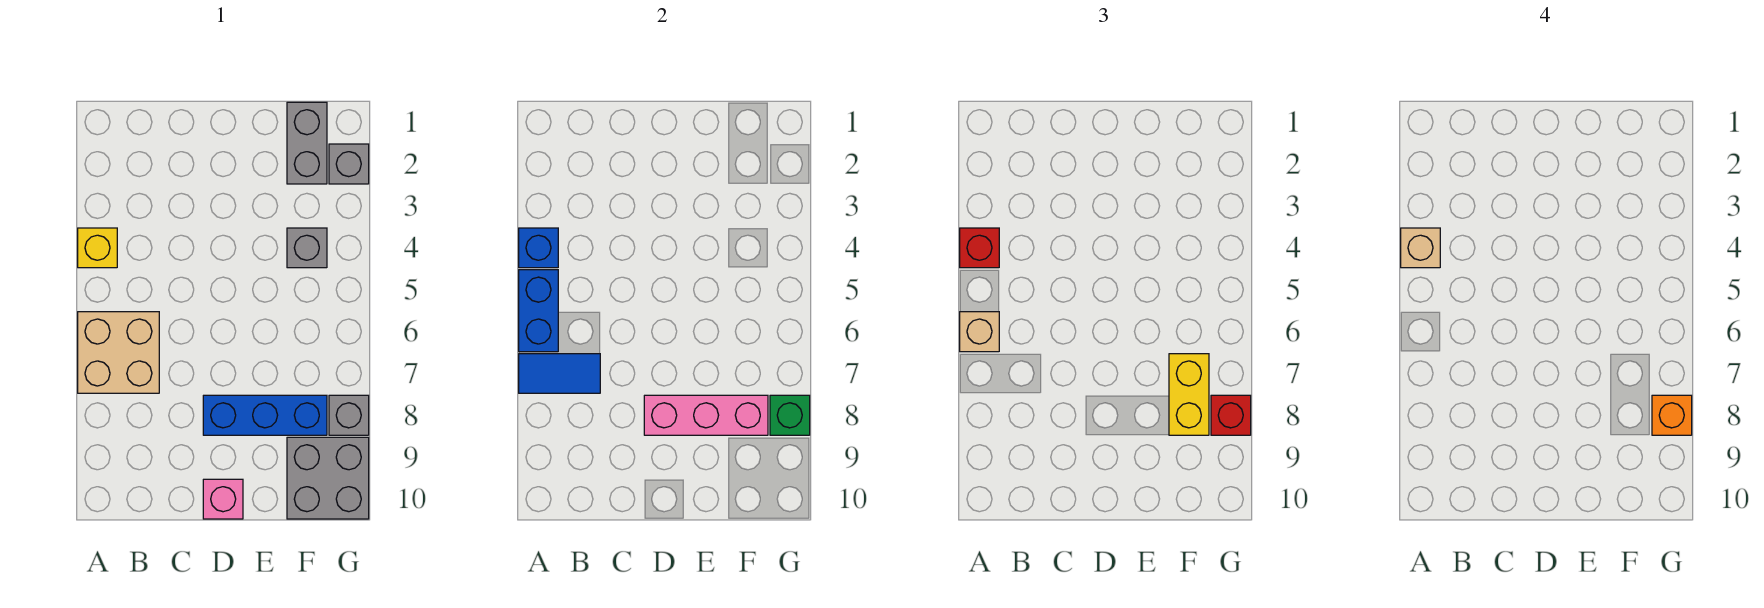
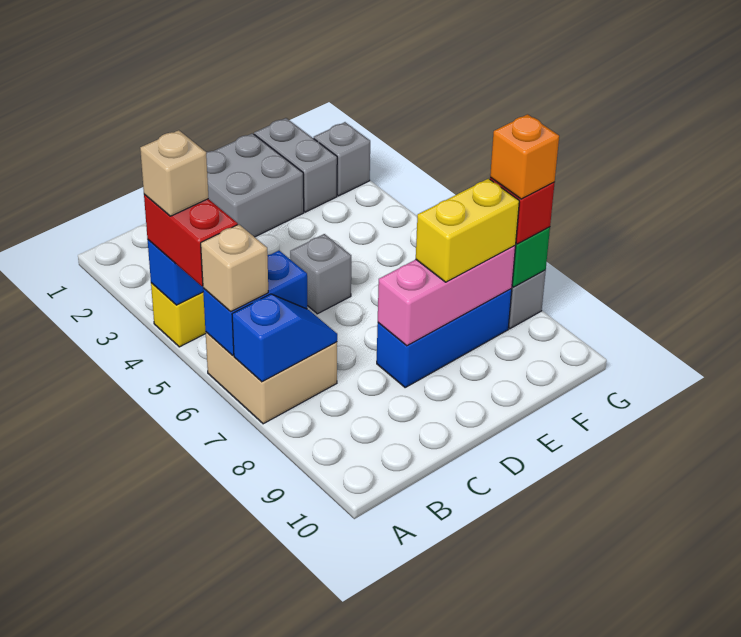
red brick A4 level 3 -> red brick A4:A5 level 3
blue brick A5:A6 level 2 -> blue brick A6:B6 level 2
blue tile A7:B7 level 2 -> blue slope A7:B7 level 2 top A
pink brick D10 level 1 -> none
grey brick F4 level 1 -> grey brick D5 level 1
yellow brick F7:F8 level 3 -> yellow brick E8:F8 level 3
grey brick F9:G10 level 1 -> grey brick D1:E2 level 1

